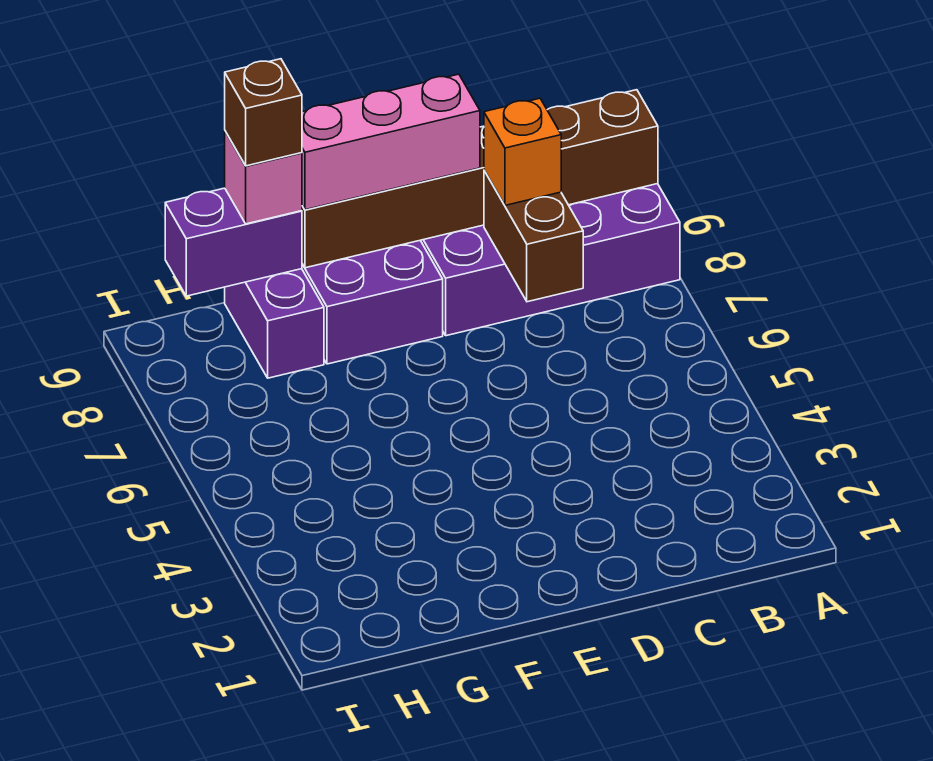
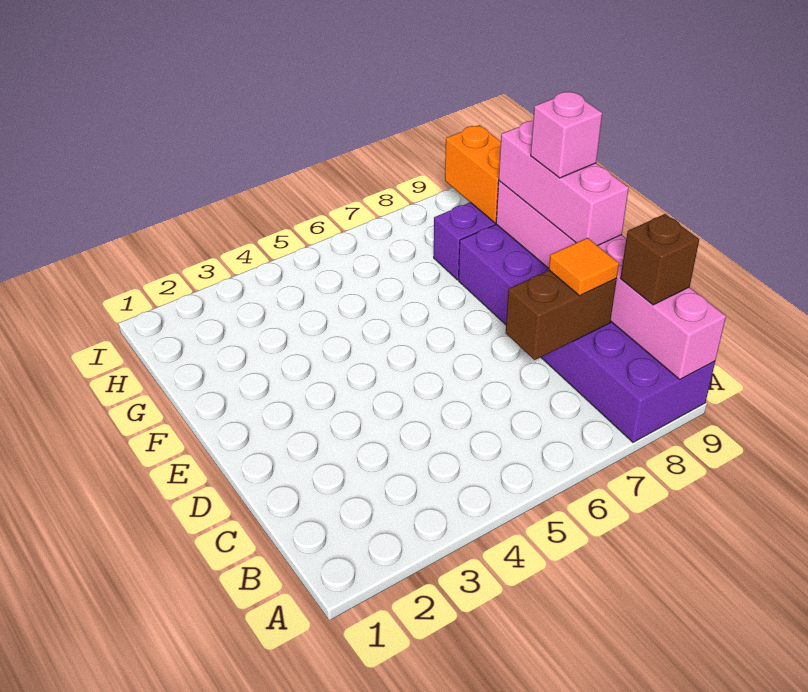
brown brick A9:F9 level 2 -> pink brick A9:F9 level 2
orange brick C8 level 3 -> orange tile C8 level 3
purple brick G9:H9 level 2 -> orange brick G9:H9 level 2
pink brick G9 level 3 -> pink brick E9 level 4
brown brick G9 level 4 -> brown brick B9 level 3

